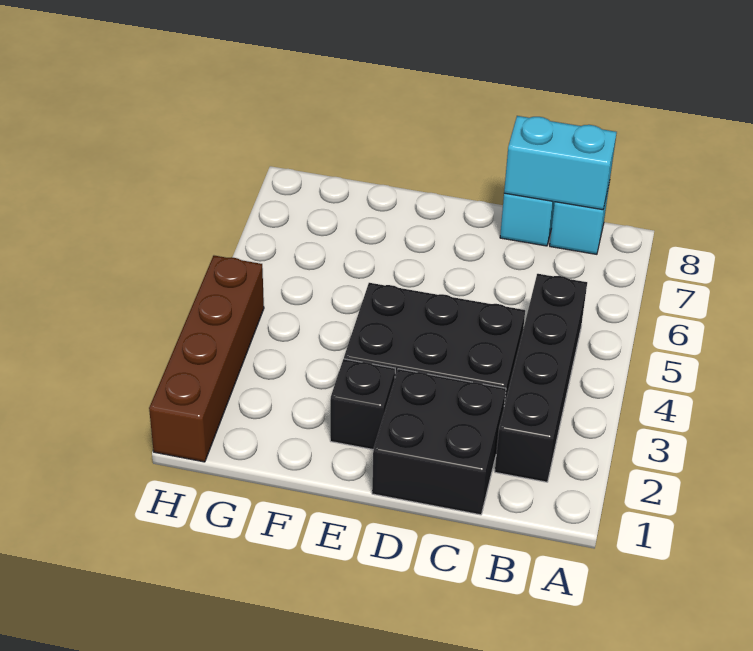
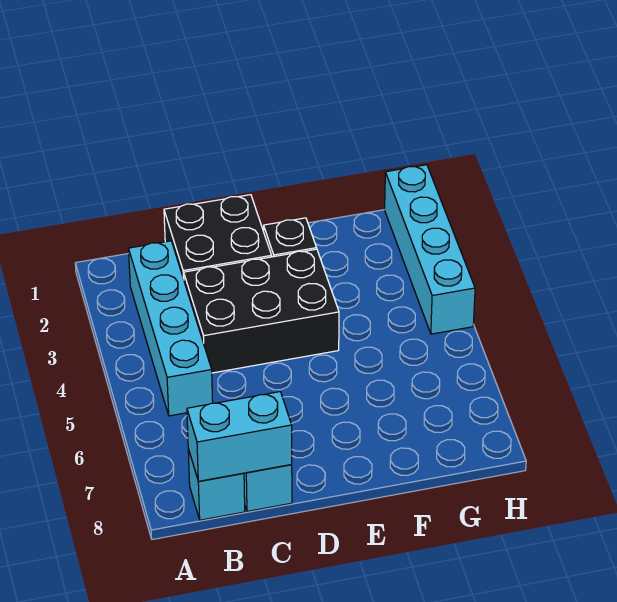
black brick B2:B5 level 1 -> cyan brick B2:B5 level 1
brown brick H1:H4 level 1 -> cyan brick H1:H4 level 1

